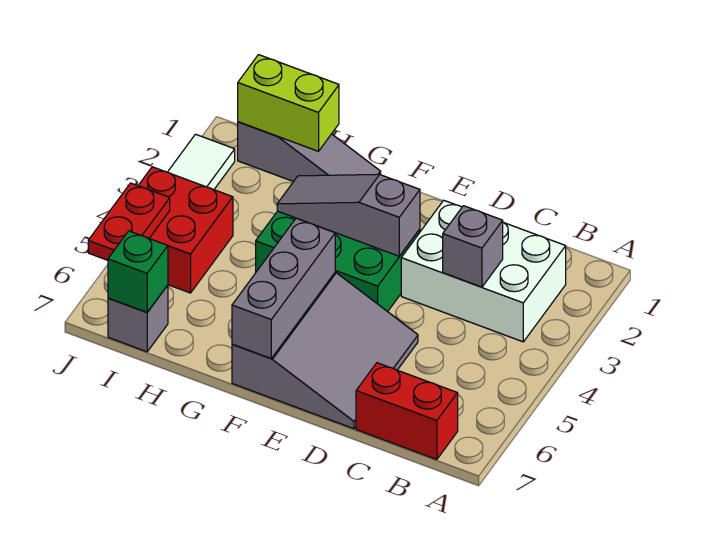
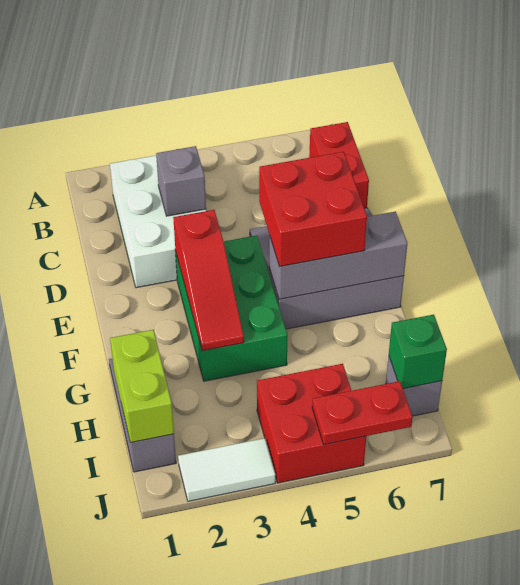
grey slope E3:G3 level 2 top E -> red slope E3:G3 level 2 top E
none -> red brick E5:F6 level 3

